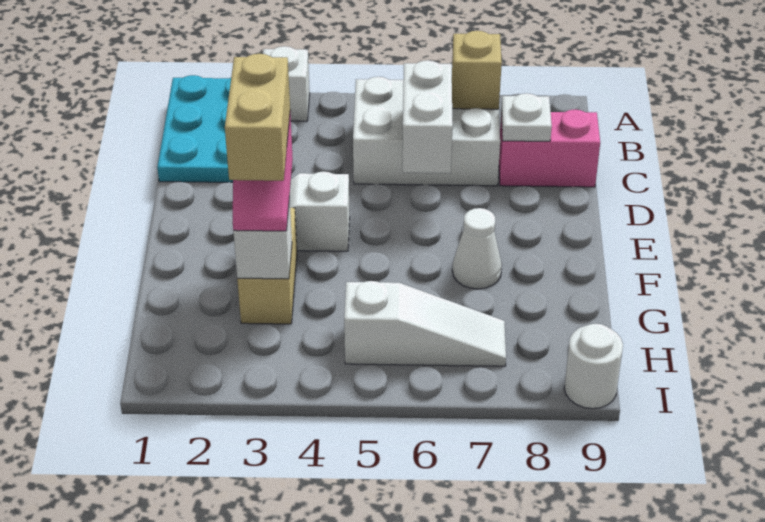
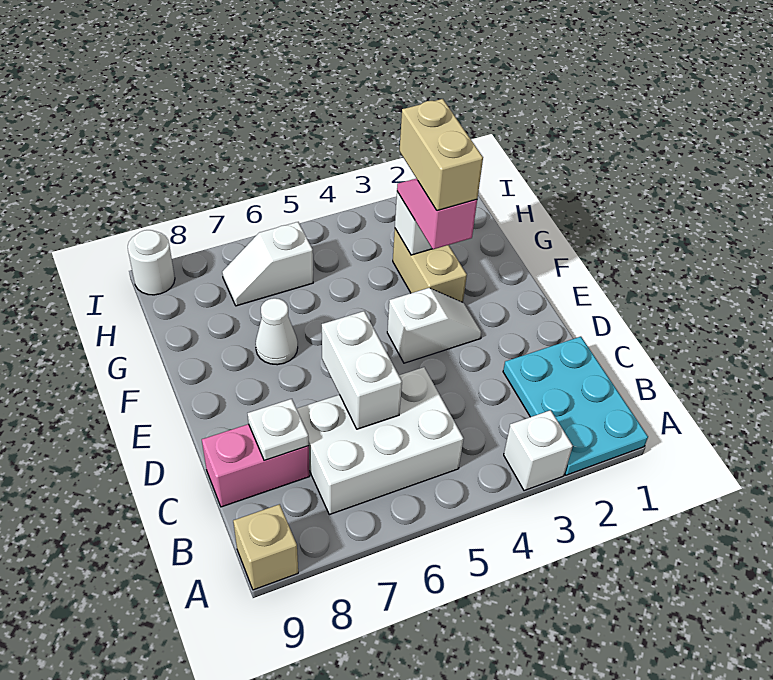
tan brick B7 level 2 -> tan brick A9 level 1
white slope H5:H7 level 1 top 5 -> white slope H6:H7 level 1 top 6

